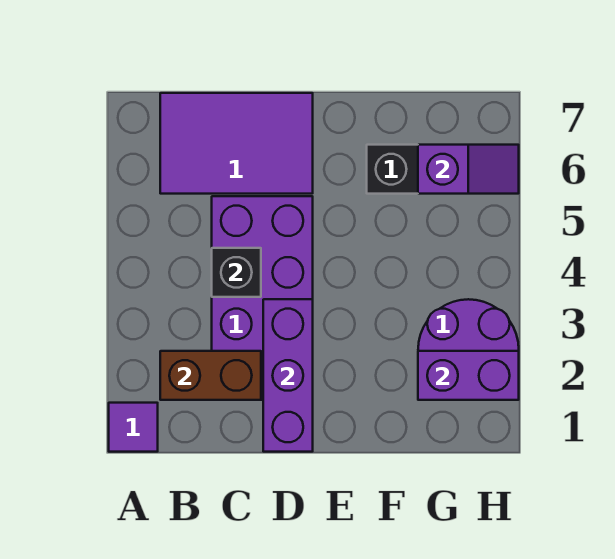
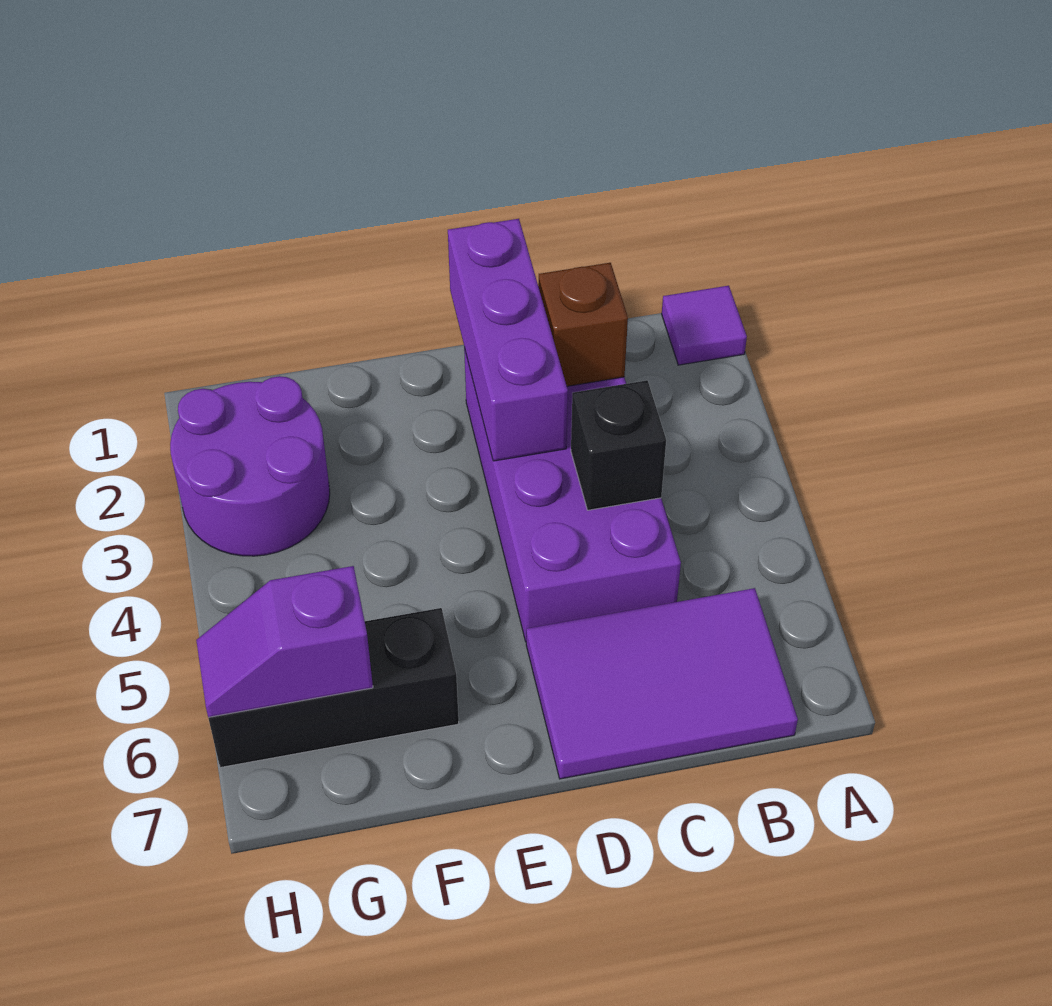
brown brick B2:C2 level 2 -> brown brick C2 level 2
purple brick G2:H2 level 2 -> none

